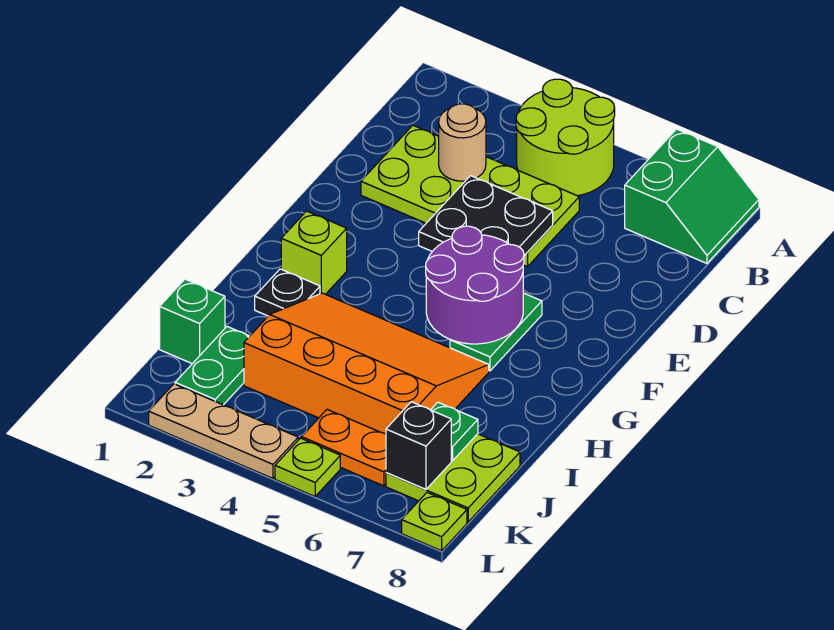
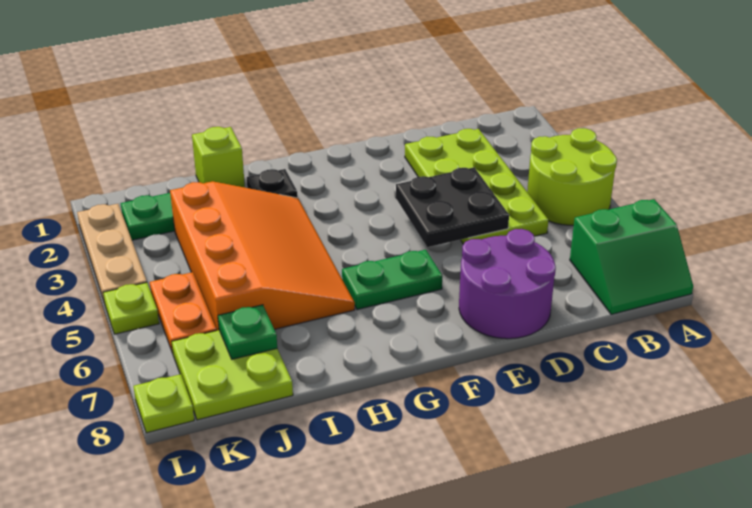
tan round brick C3 level 2 -> none
purple round brick F5:G6 level 2 -> purple round brick D7:E8 level 1
lime brick G2 level 1 -> lime brick I1 level 1
green brick J1 level 1 -> none
black brick K7 level 2 -> none

